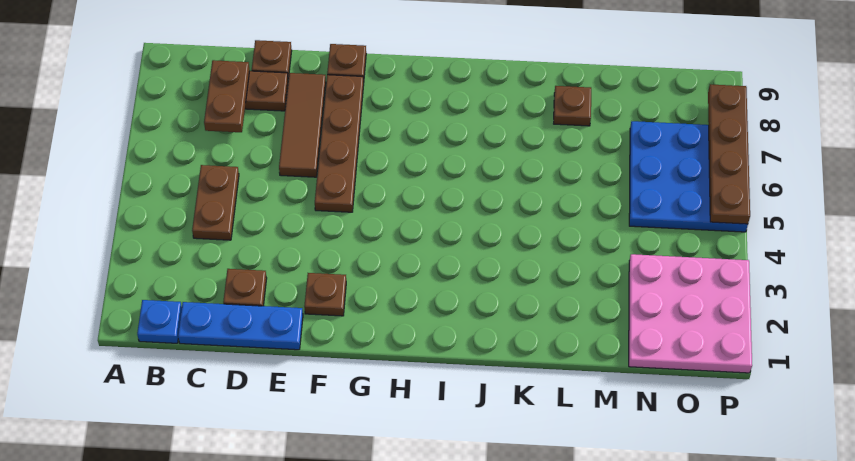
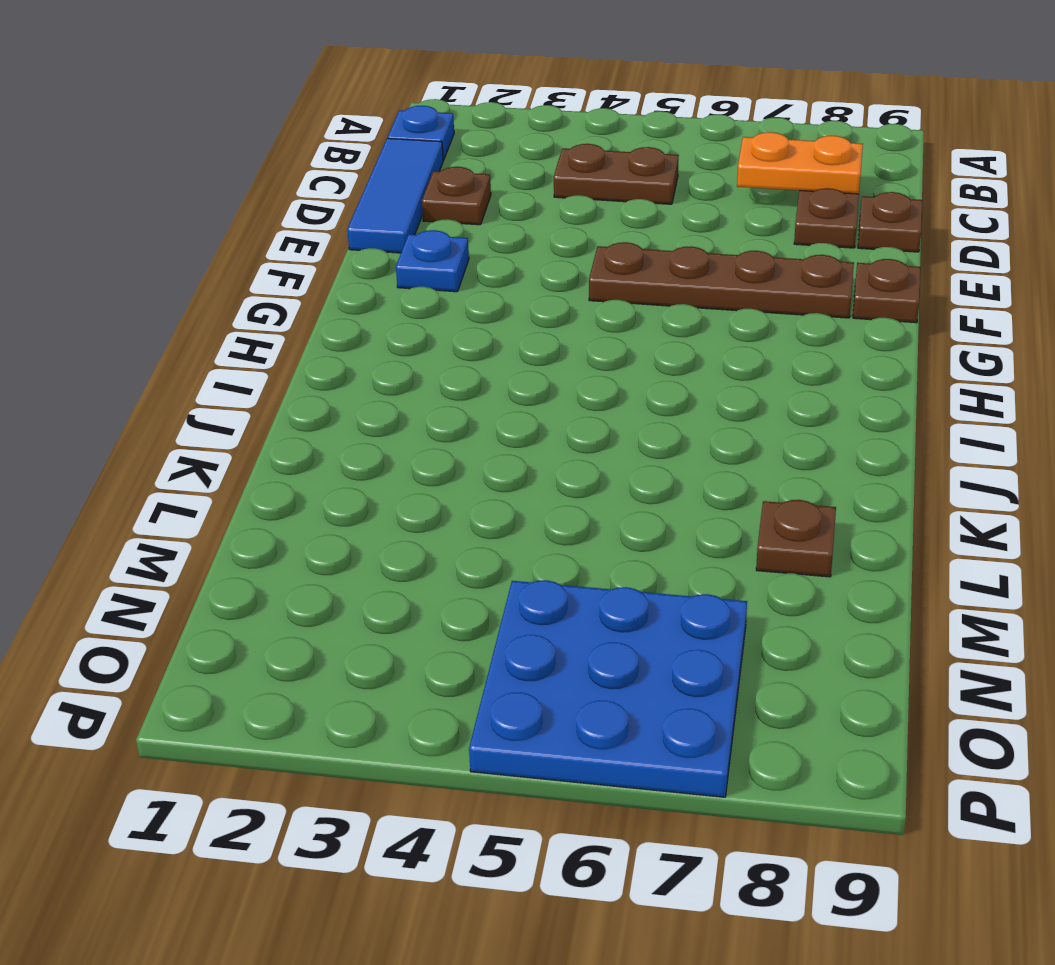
blue plate C1:E1 level 1 -> blue tile C1:E1 level 1
brown plate C7:C8 level 2 -> orange plate C7:C8 level 2
brown tile E6:E8 level 1 -> none
brown plate F2 level 1 -> blue plate F2 level 1
pink plate N1:P3 level 1 -> none
brown plate P5:P8 level 2 -> none

